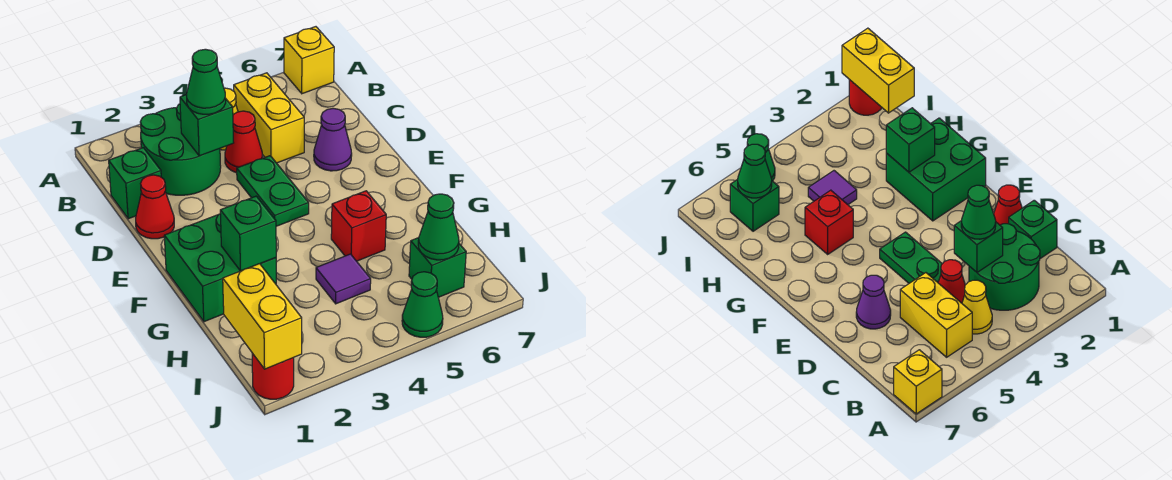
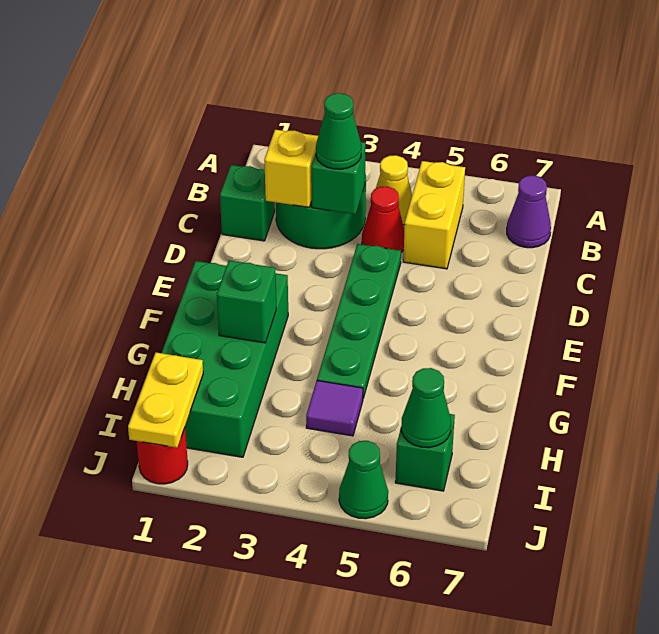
yellow brick A7 level 1 -> yellow brick C2 level 2
red cone D1 level 1 -> none
green plate D4:E4 level 1 -> green plate D4:G4 level 1
purple cone D6 level 1 -> purple cone B7 level 1
green brick F1:G2 level 1 -> green brick F1:I2 level 1
red brick G5 level 1 -> none
yellow brick I1:J1 level 2 -> yellow plate I1:J1 level 2

